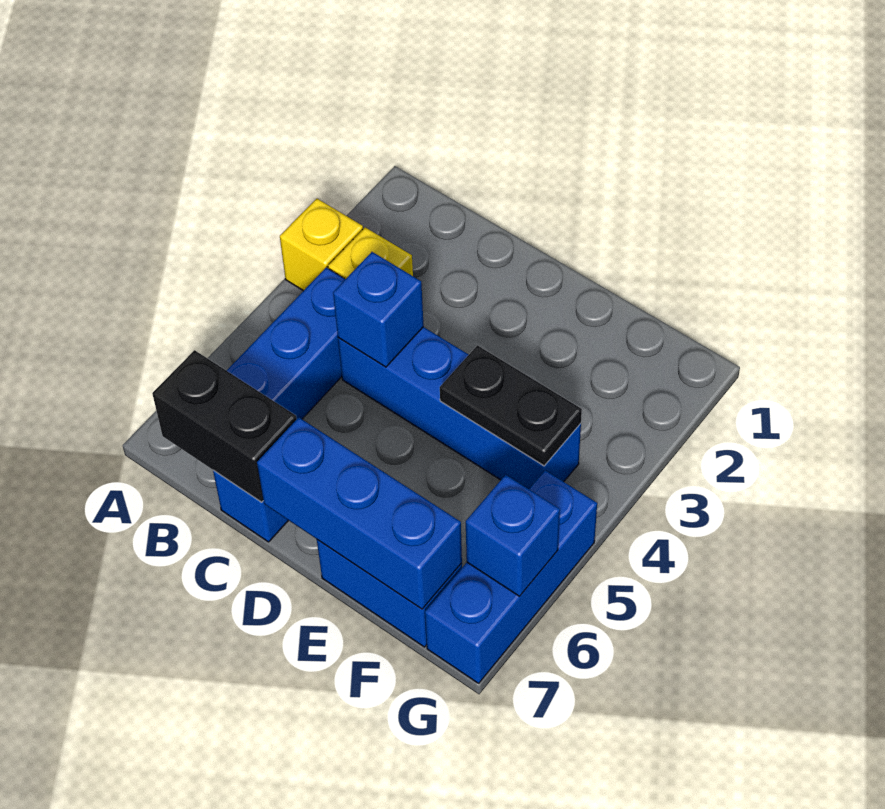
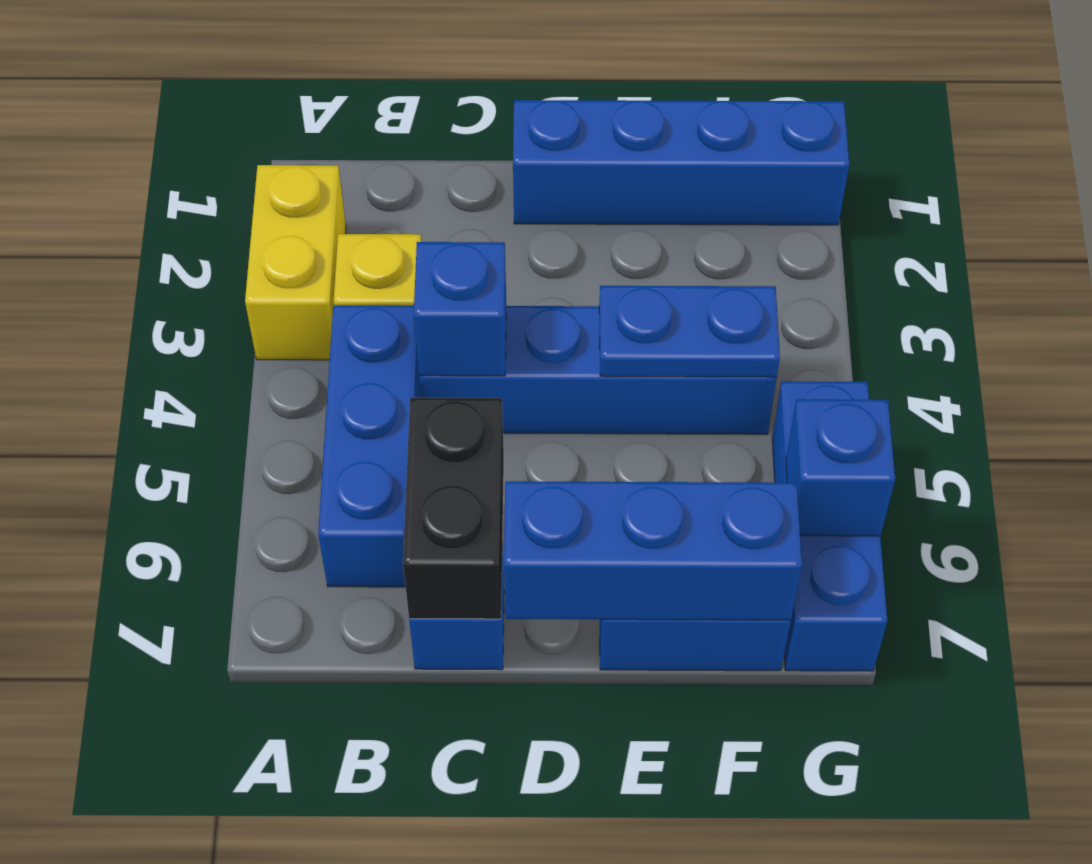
yellow brick A3 level 1 -> yellow brick A2:A3 level 1
black brick B7:C7 level 2 -> black brick C6:C7 level 2
none -> blue brick D1:G1 level 1
black plate E4:F4 level 2 -> blue plate E4:F4 level 2

